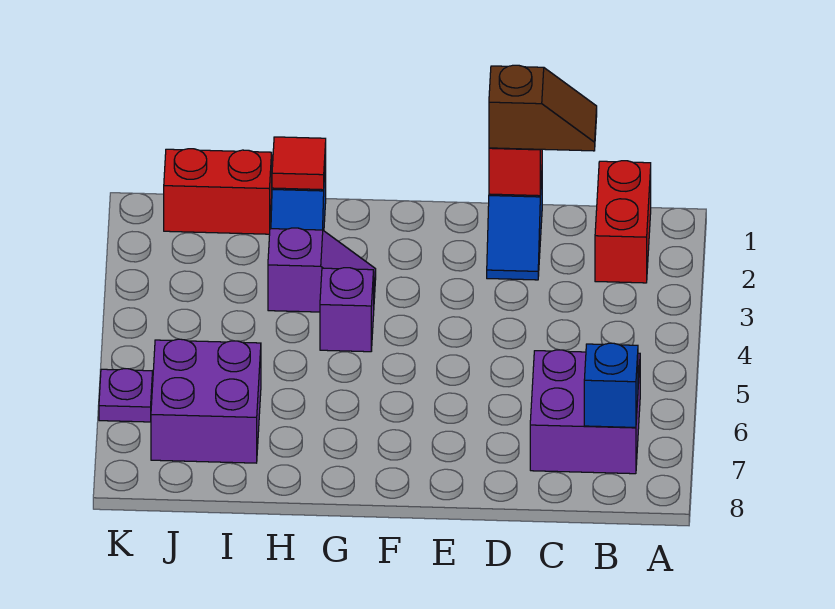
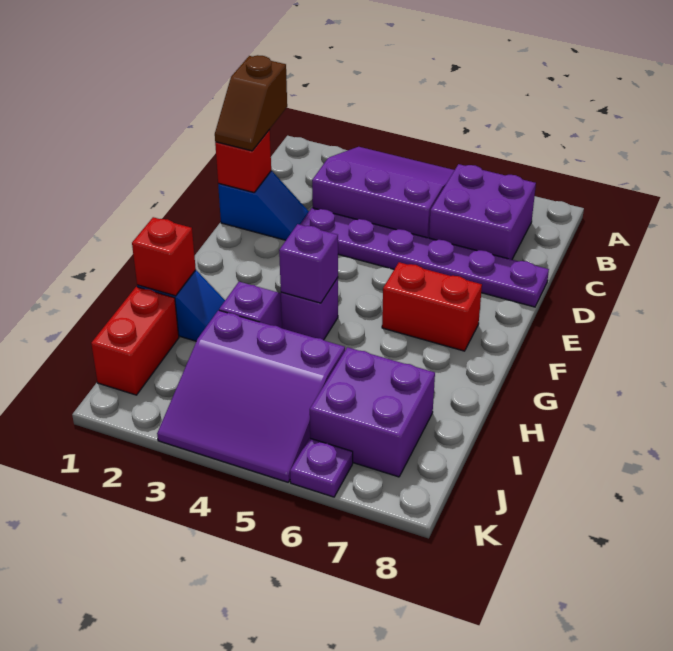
none -> purple slope A3:C5 level 1 top C
red brick B1:B2 level 1 -> red brick F6:F7 level 1
blue brick B7 level 2 -> none
brown slope C1:D1 level 3 top D -> brown slope C1:D1 level 3 top C
none -> purple plate D3:D8 level 1
none -> purple brick G4 level 2
red tile H1 level 2 -> red brick H1 level 2
none -> purple slope I3:K5 level 1 top I

